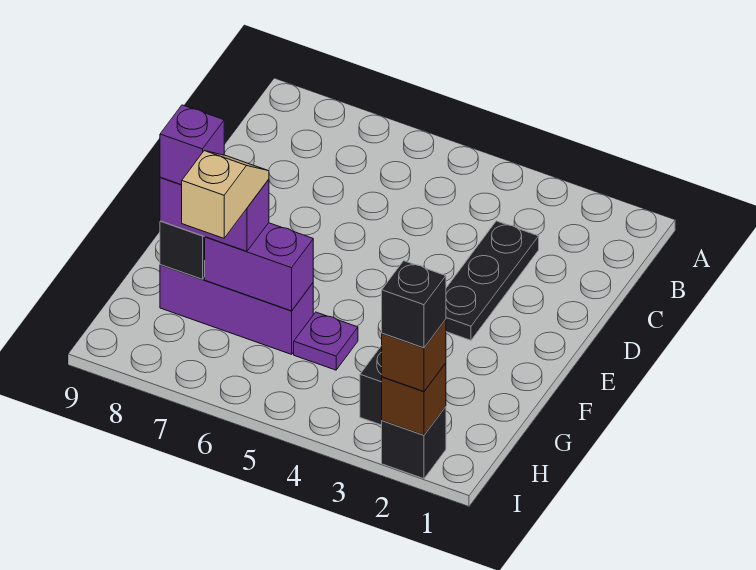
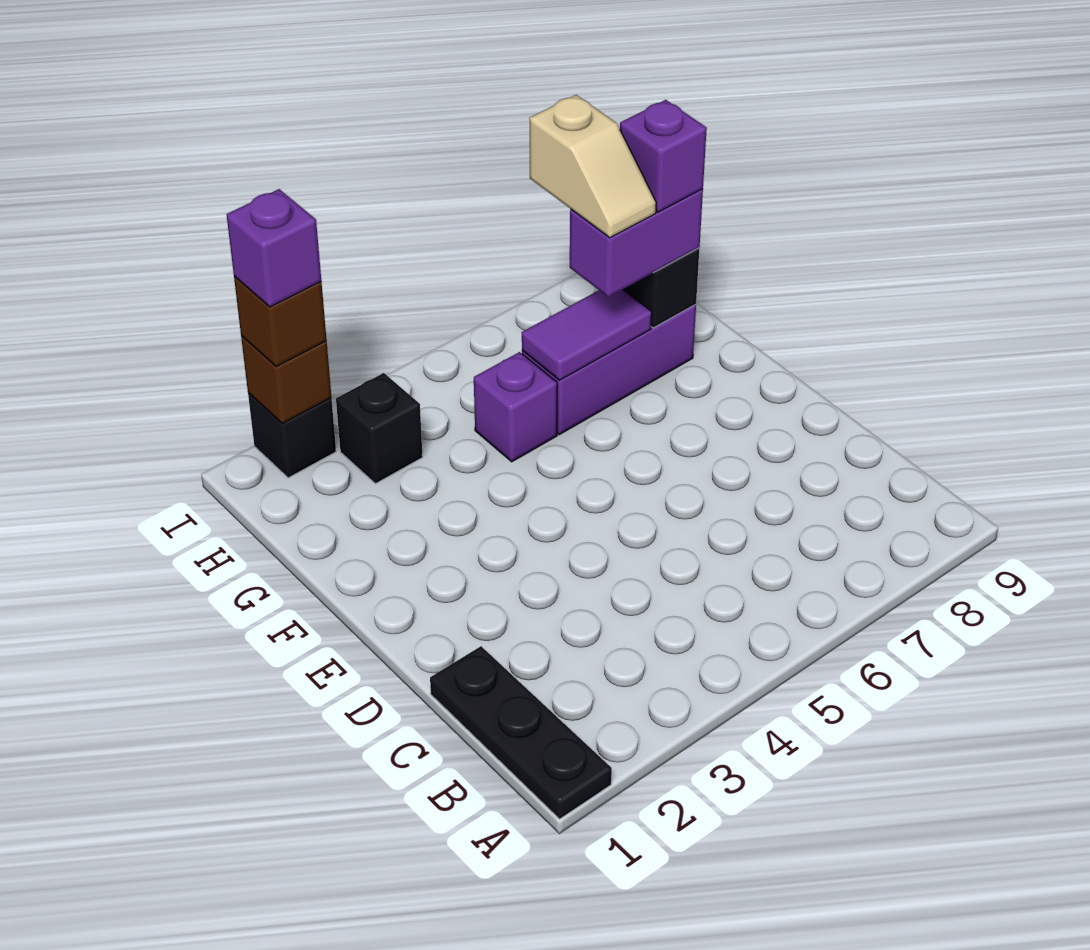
black plate C3:E3 level 1 -> black plate A1:C1 level 1
purple plate G5 level 1 -> purple brick G5 level 1
purple brick G6:G7 level 2 -> purple tile G6:G7 level 2
black brick I2 level 4 -> purple brick I2 level 4

